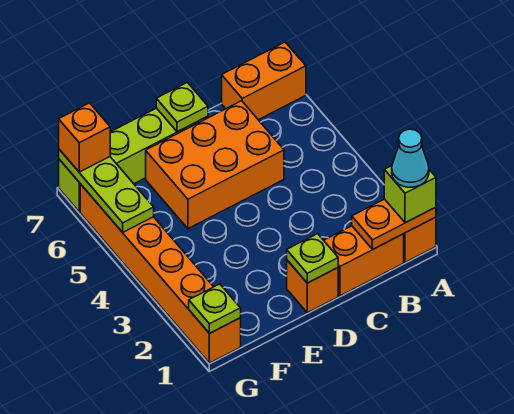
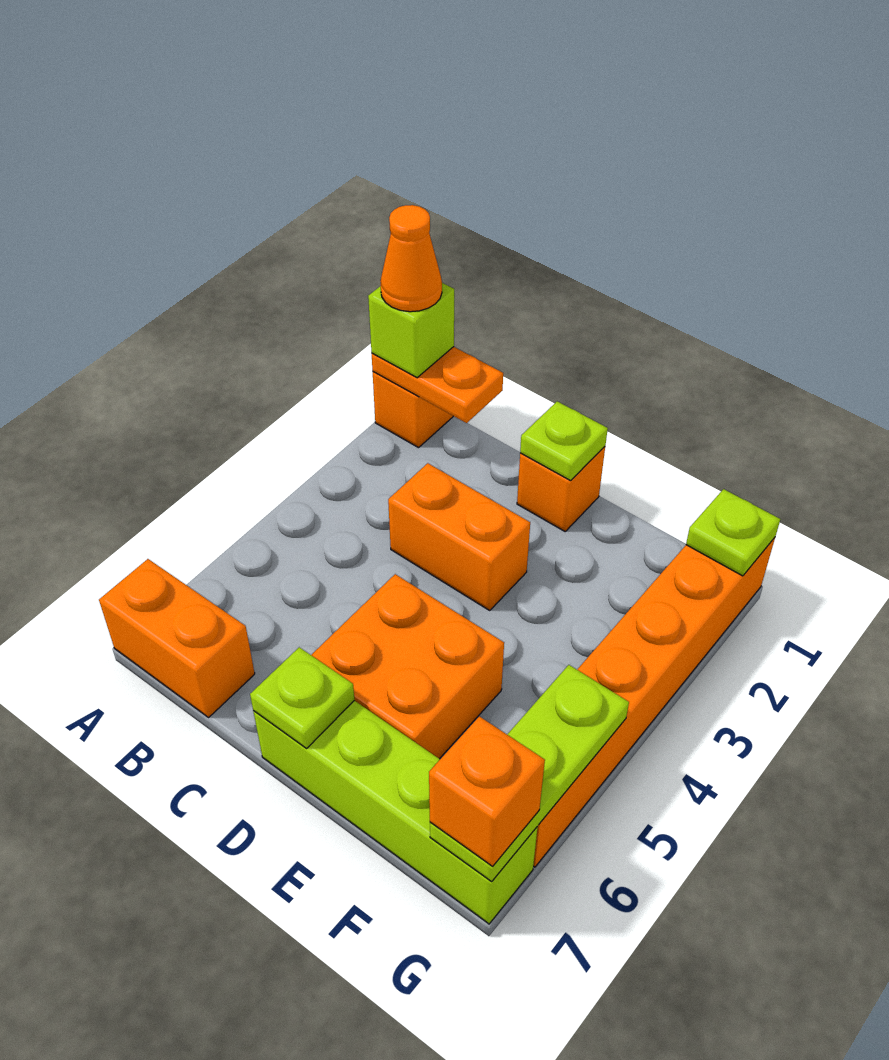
cyan cone A1 level 4 -> orange cone A1 level 4
orange brick B1:C1 level 1 -> orange brick C3:D3 level 1
orange brick C5:E6 level 1 -> orange brick D5:E6 level 1

